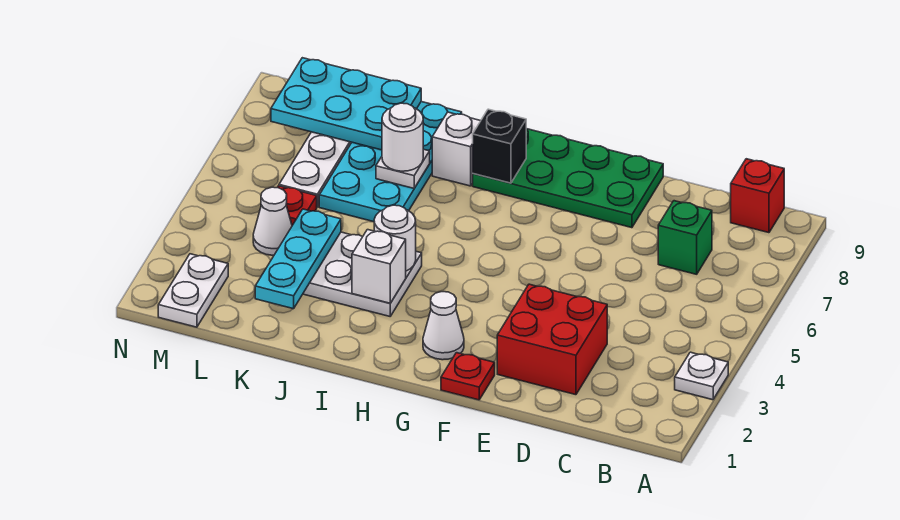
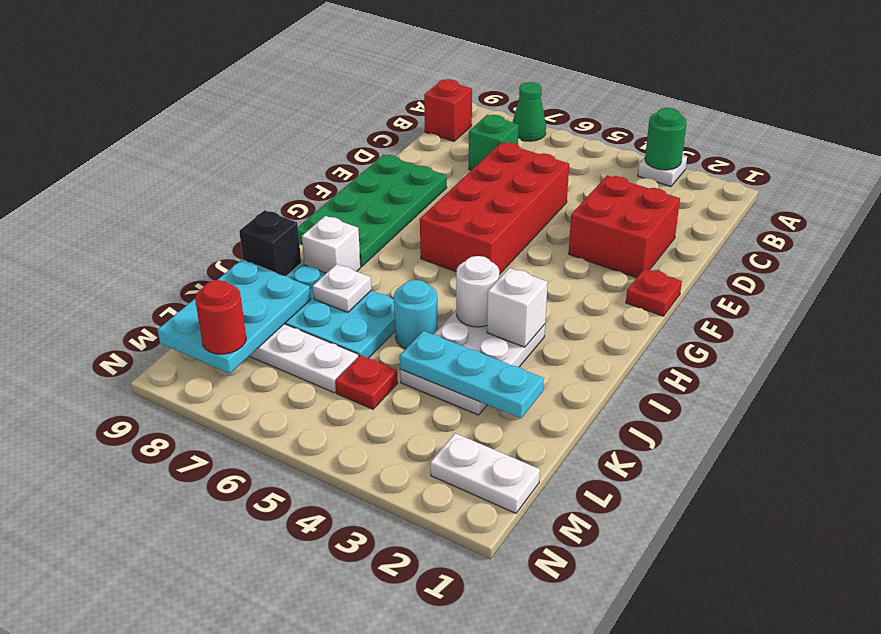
none -> green round brick A3 level 2
none -> green cone A7 level 1
none -> red brick D5:G6 level 1
white cone G2 level 1 -> none
black brick H8 level 2 -> black brick J9 level 2
none -> cyan round brick J5 level 1
white round brick J7 level 3 -> none
white cone L4 level 1 -> none
none -> red round brick M8 level 3

